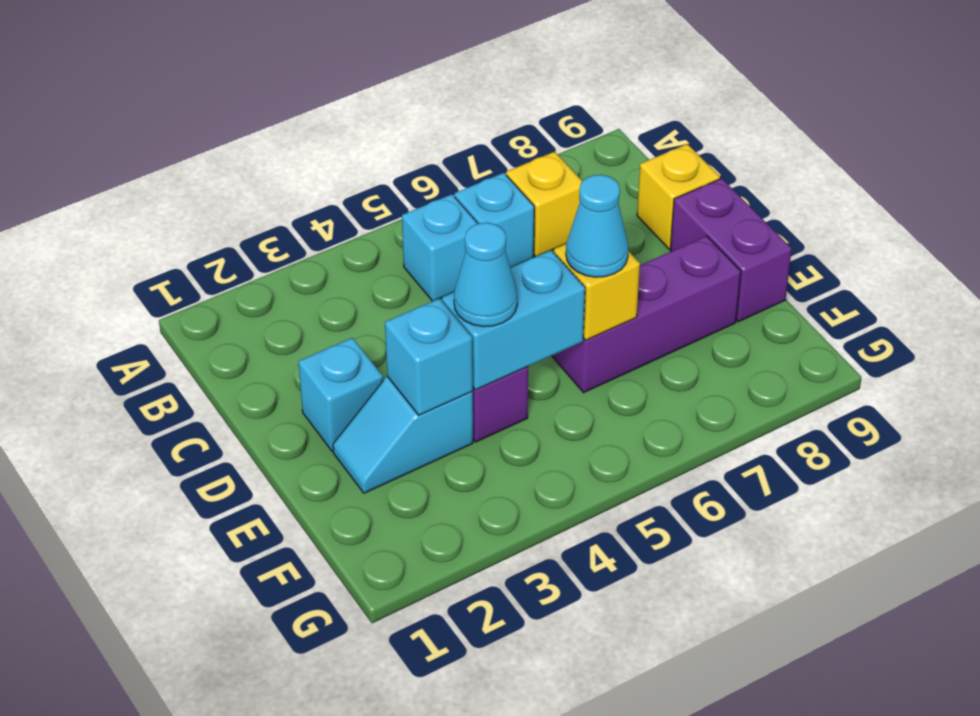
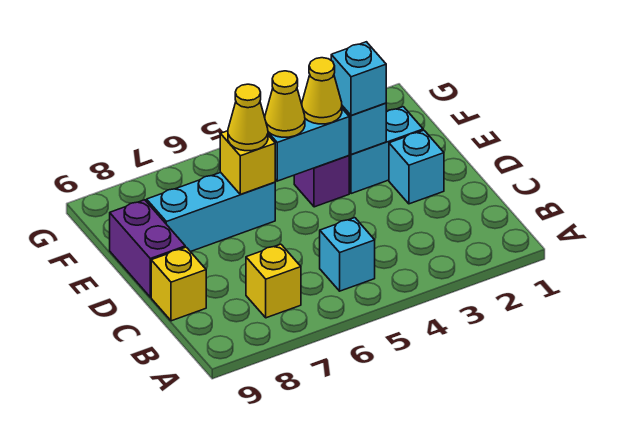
cyan brick B6 level 1 -> cyan brick E3 level 3
cyan slope E2:E3 level 1 top 3 -> cyan brick E2:E3 level 1
cyan cone E4 level 3 -> yellow cone E4 level 3
none -> yellow cone E5 level 3
purple brick E6:E8 level 1 -> cyan brick E6:E8 level 1
cyan cone E6 level 3 -> yellow cone E6 level 3

